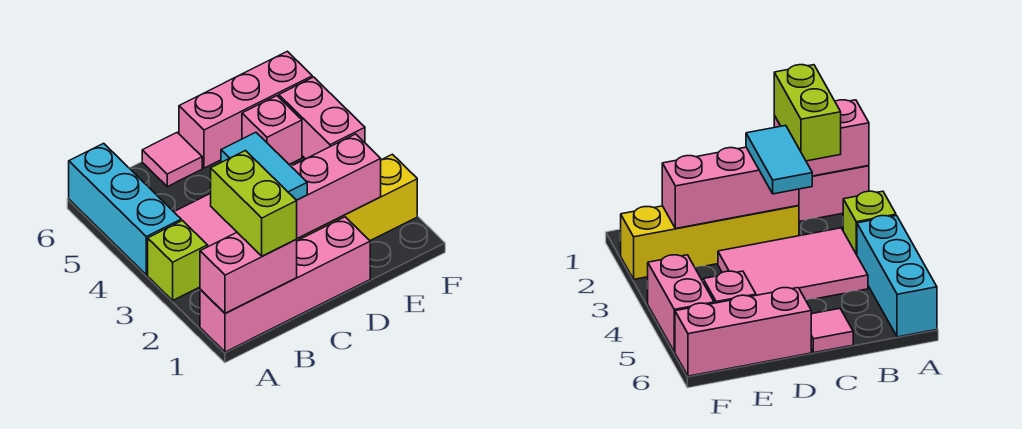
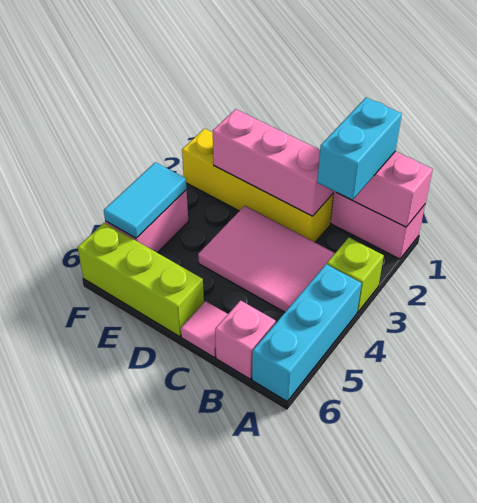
lime brick B1:B2 level 3 -> cyan brick B1:B2 level 3
cyan tile C2:C3 level 3 -> cyan tile F4:F5 level 2
pink brick D6:F6 level 1 -> lime brick D6:F6 level 1
pink brick E5 level 1 -> pink brick B6 level 1

